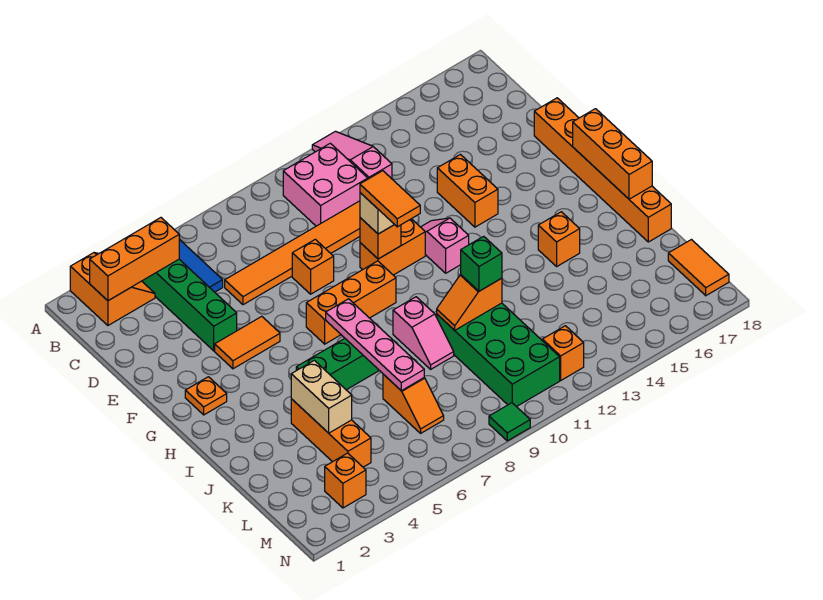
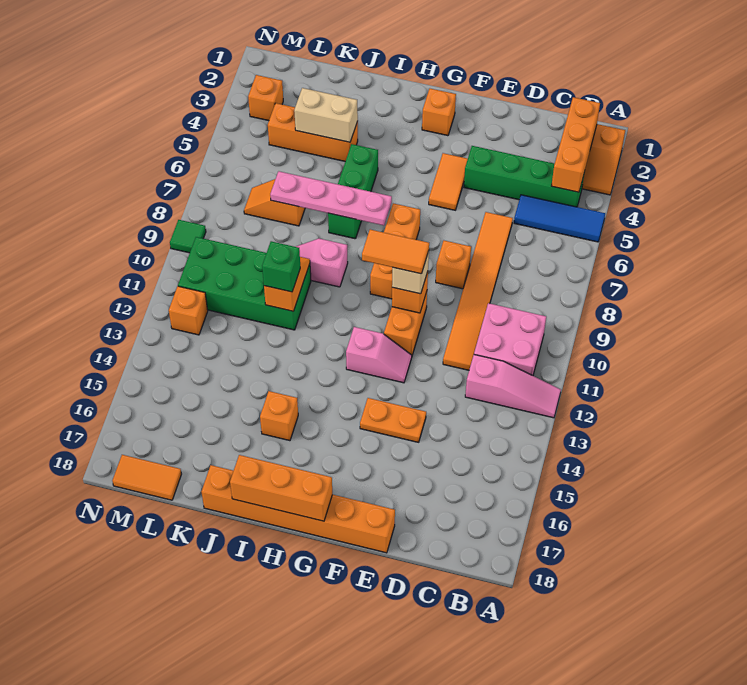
orange brick E14:F14 level 1 -> orange plate E14:F14 level 1
orange plate G2 level 1 -> orange brick G2 level 1

